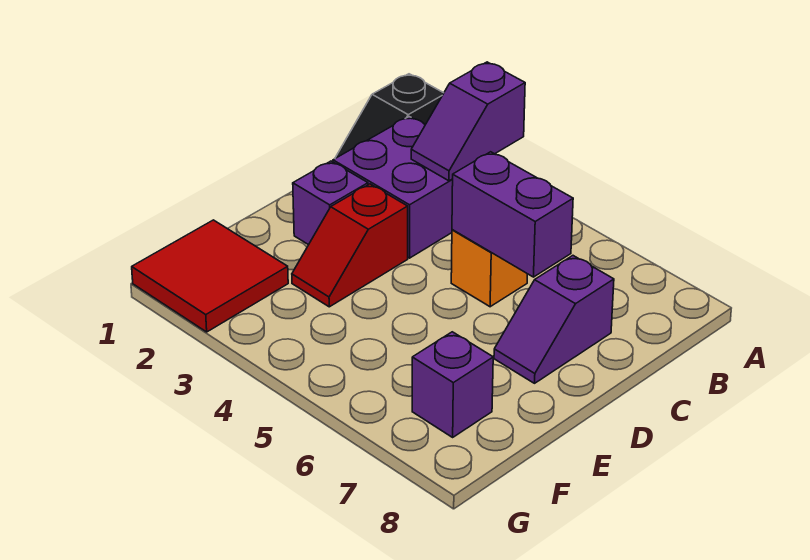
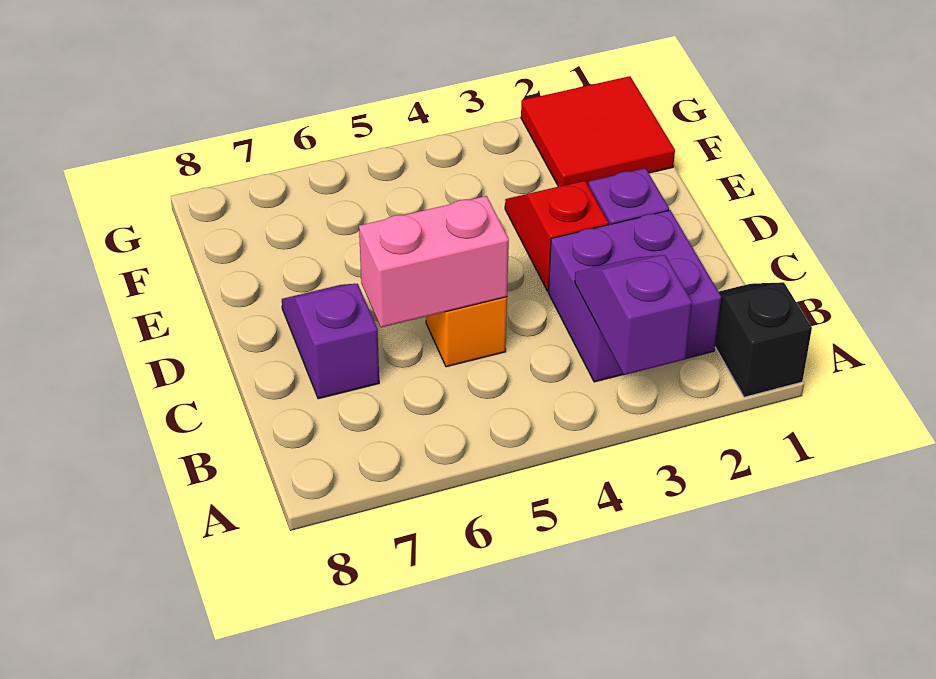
purple brick C5:C6 level 2 -> pink brick C5:C6 level 2
purple brick F7 level 1 -> none

